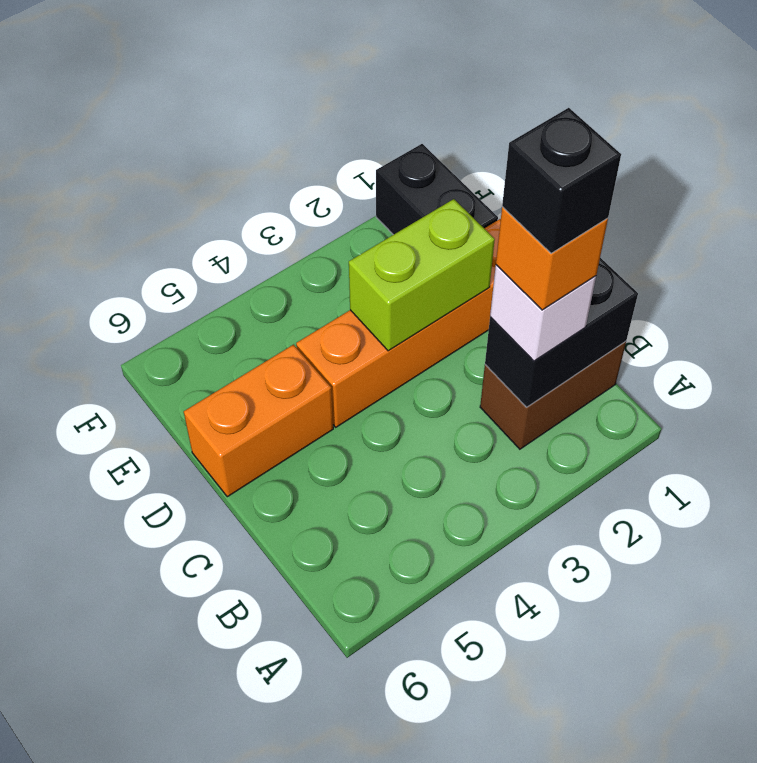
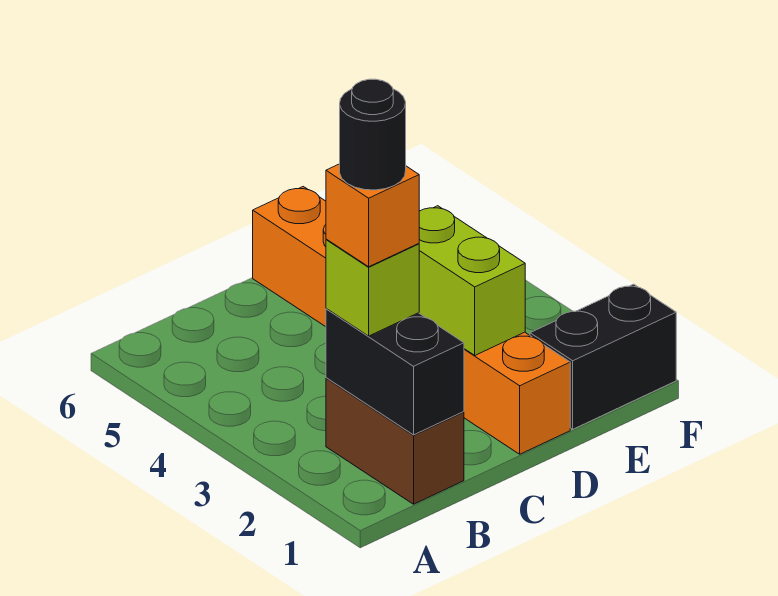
white brick B2 level 3 -> lime brick B2 level 3
black brick B2 level 5 -> black round brick B2 level 5

